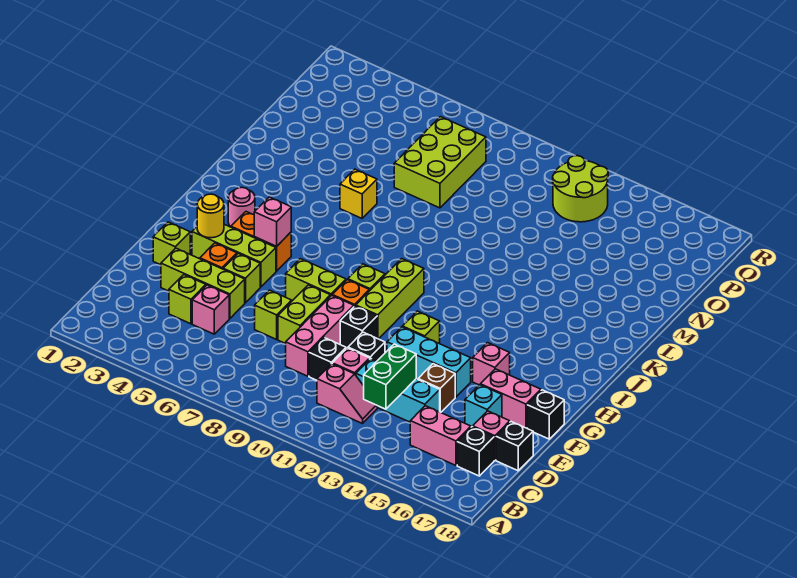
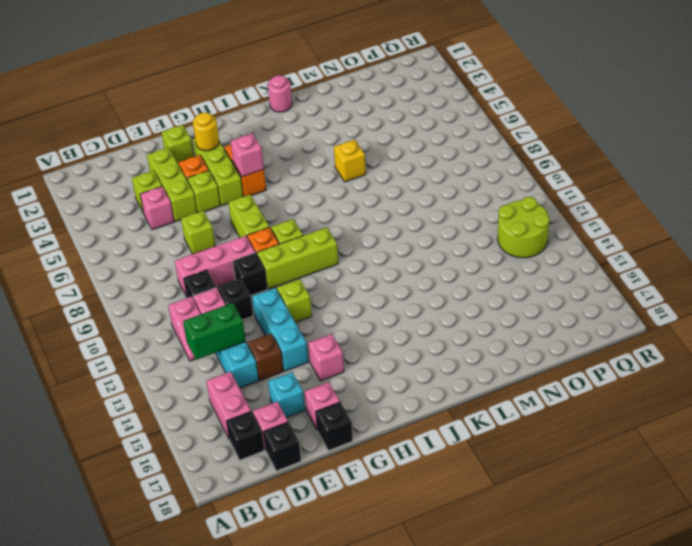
lime brick E8:F8 level 1 -> none
pink brick F16:F17 level 1 -> pink brick F17 level 1
pink round brick I3 level 1 -> pink round brick K1 level 1
lime brick N7:P8 level 1 -> none

